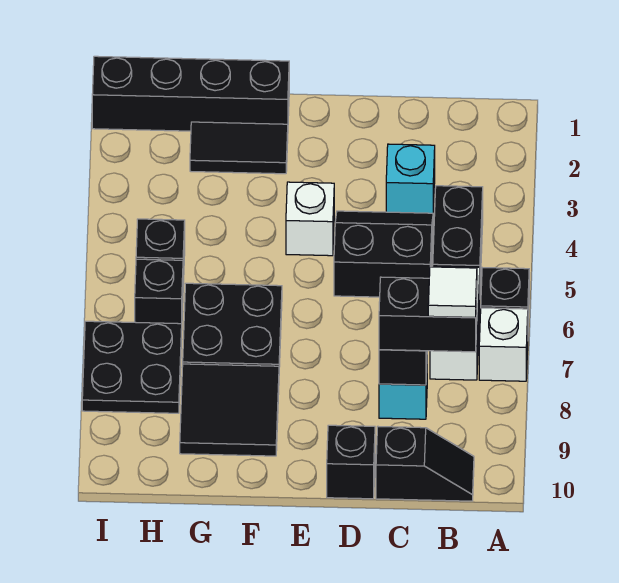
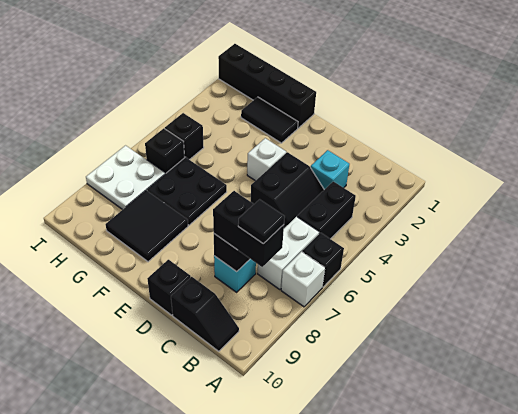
white tile B8 level 4 -> black tile B8 level 4
black slope C4:D5 level 1 top 5 -> black slope C4:D5 level 1 top D
black plate H7:I8 level 1 -> white plate H7:I8 level 1

